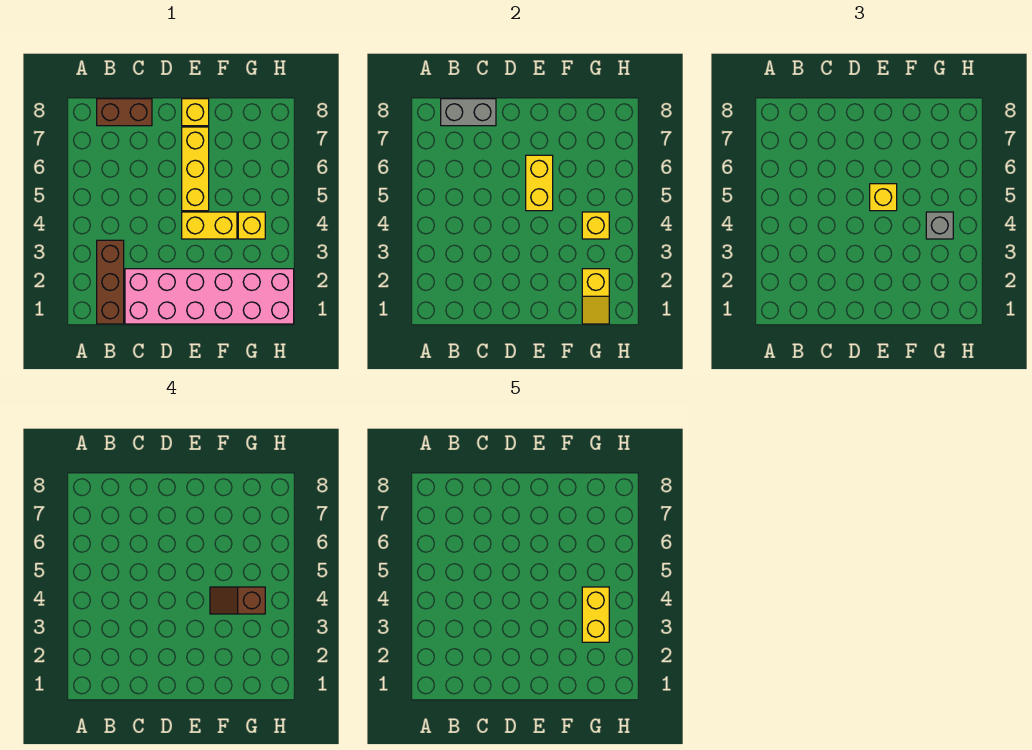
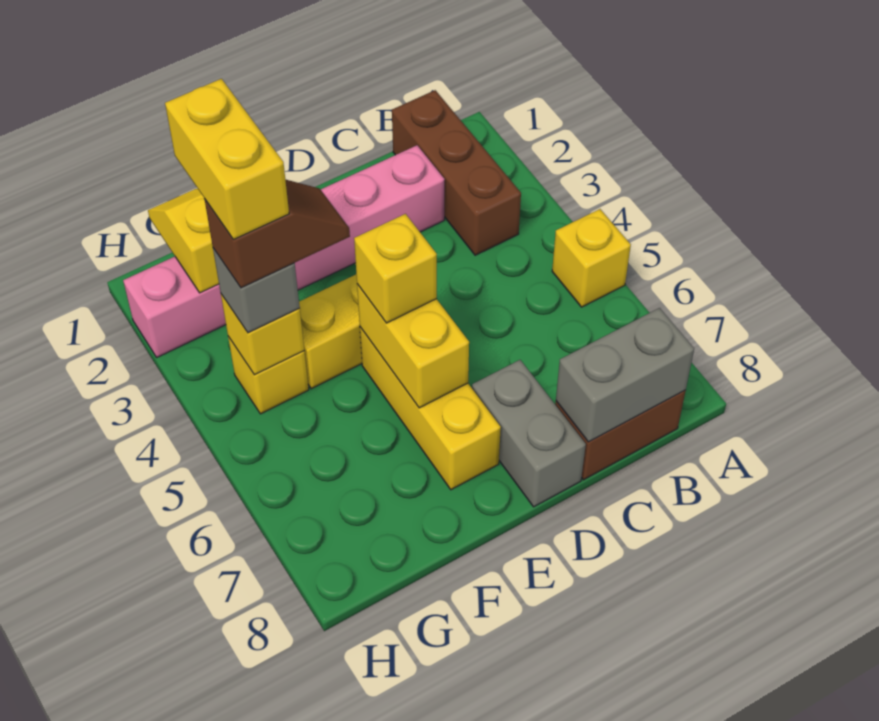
pink brick C1:H2 level 1 -> pink brick C2:H2 level 1
none -> grey brick D7:D8 level 1
yellow brick E8 level 1 -> yellow brick A5 level 1

